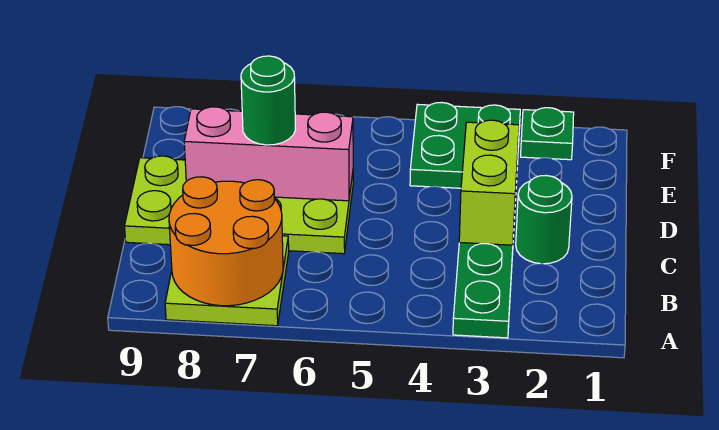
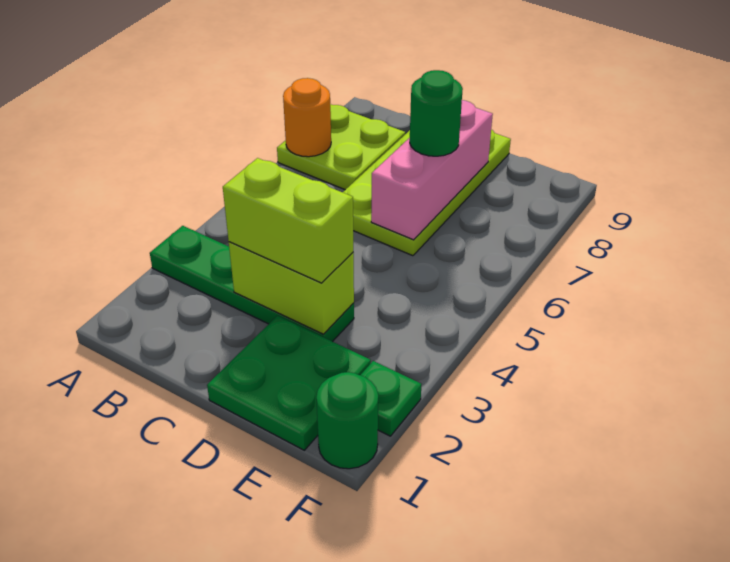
orange round brick A7:B8 level 2 -> orange round brick A7 level 2
green round brick C2 level 1 -> green round brick F1 level 1
none -> lime brick C3:D3 level 3
green plate E3:F4 level 1 -> green plate D1:E2 level 1

